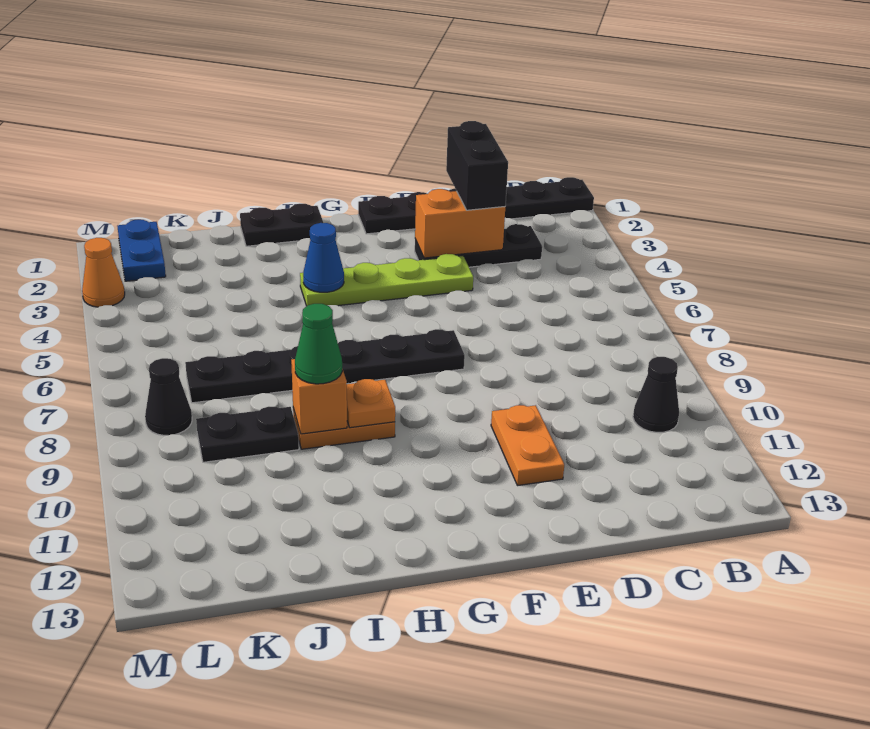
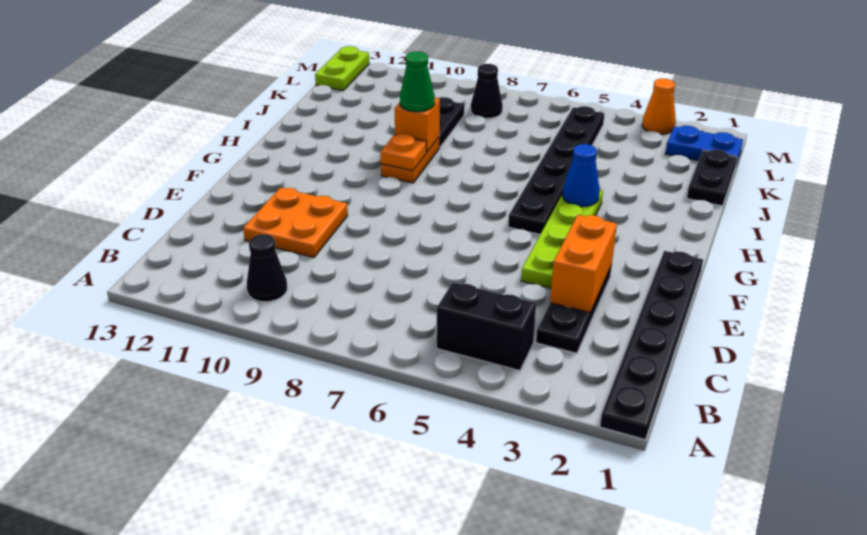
black brick D2:D3 level 3 -> black brick B4:B5 level 1
orange plate E10:E11 level 1 -> orange plate D10:E11 level 1
black plate F7:K7 level 1 -> black plate G5:L5 level 1
black plate H1:I1 level 1 -> black plate J1:K1 level 1
none -> lime plate L13:M13 level 1

